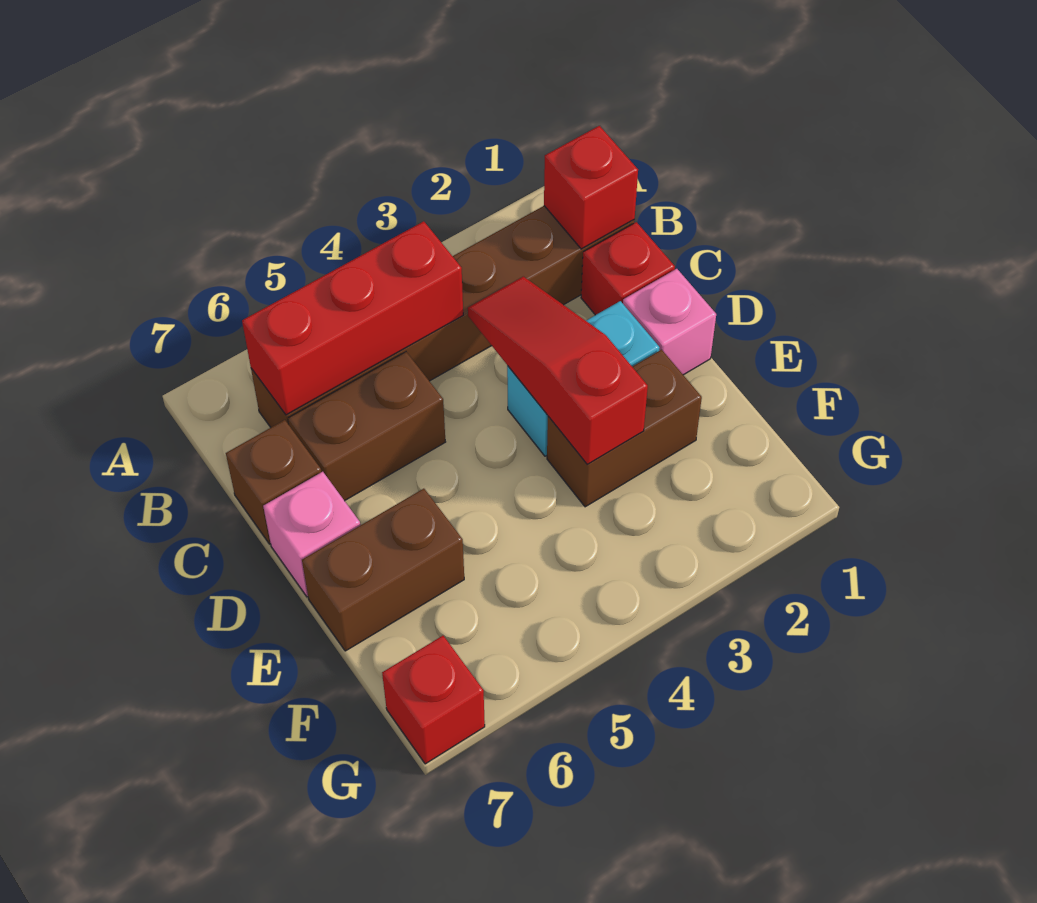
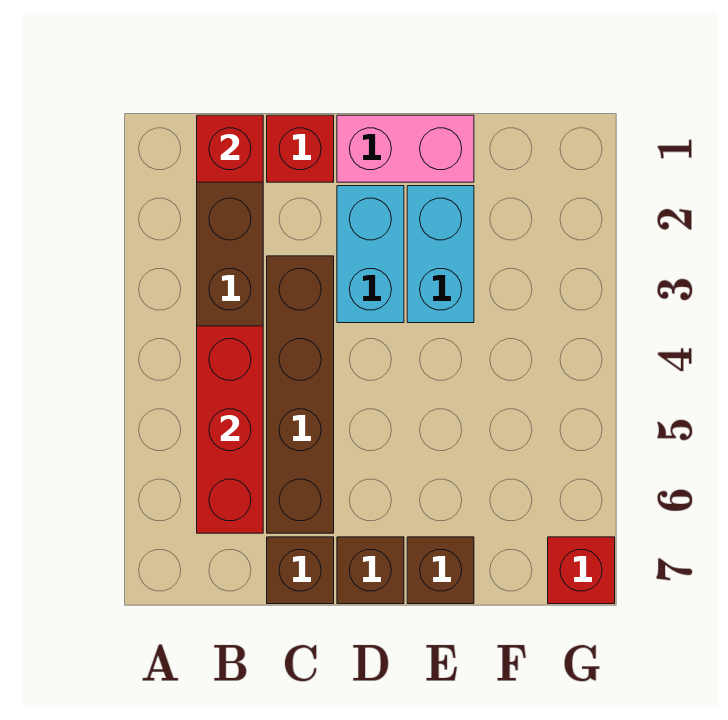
red slope C3:E3 level 2 top E -> none
brown brick C5:C6 level 1 -> brown brick C3:C6 level 1
pink brick D1 level 1 -> pink brick D1:E1 level 1
pink brick D7 level 1 -> brown brick D7 level 1
brown brick E2:E3 level 1 -> cyan brick E2:E3 level 1
brown brick E6:E7 level 1 -> brown brick E7 level 1

